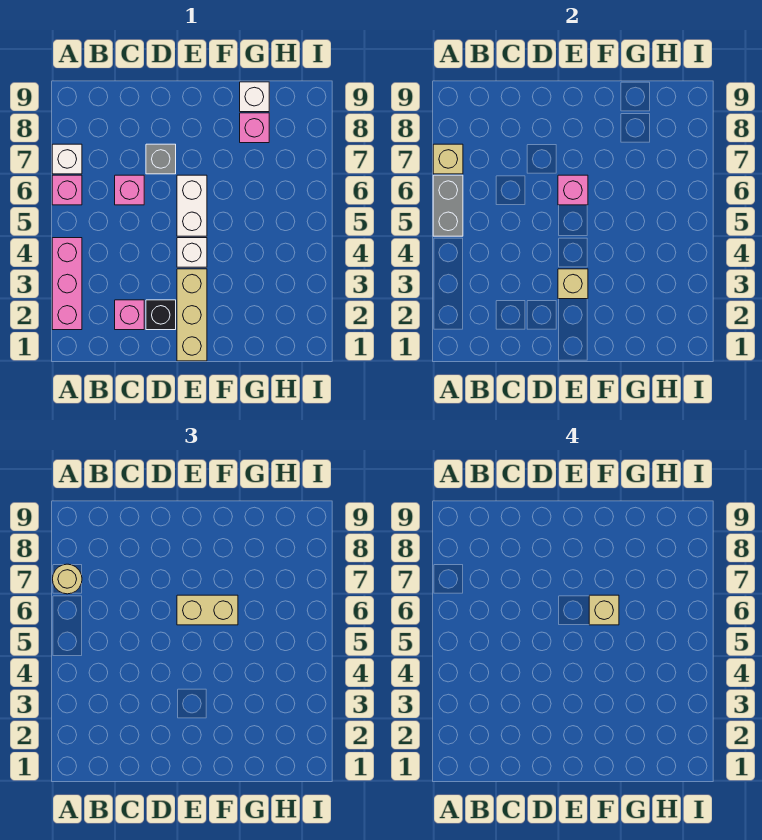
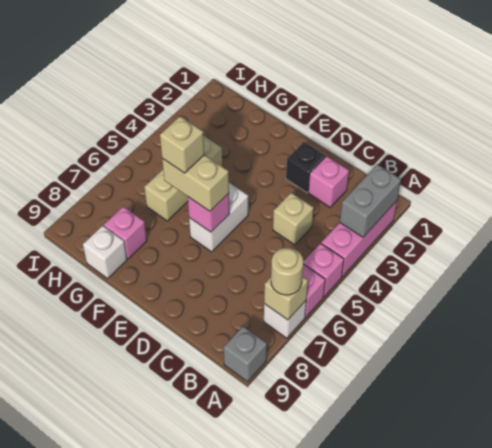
grey brick A5:A6 level 2 -> grey brick A2:A3 level 2
pink brick C6 level 1 -> pink brick A5 level 1
grey brick D7 level 1 -> grey brick A9 level 1
tan brick E1:E3 level 1 -> tan brick G4:G6 level 1
tan brick E3 level 2 -> tan brick C4 level 1
white brick E4 level 1 -> none

